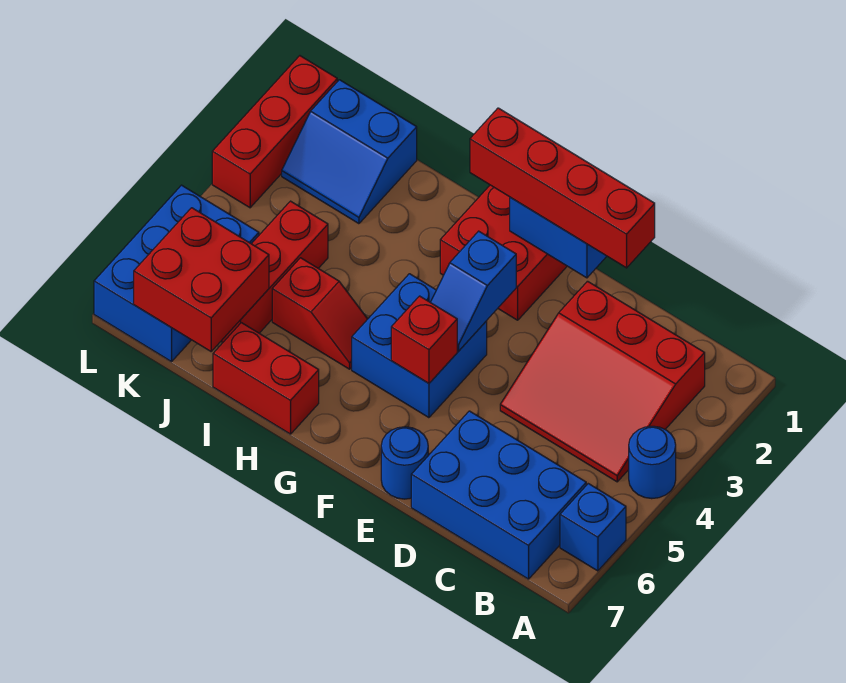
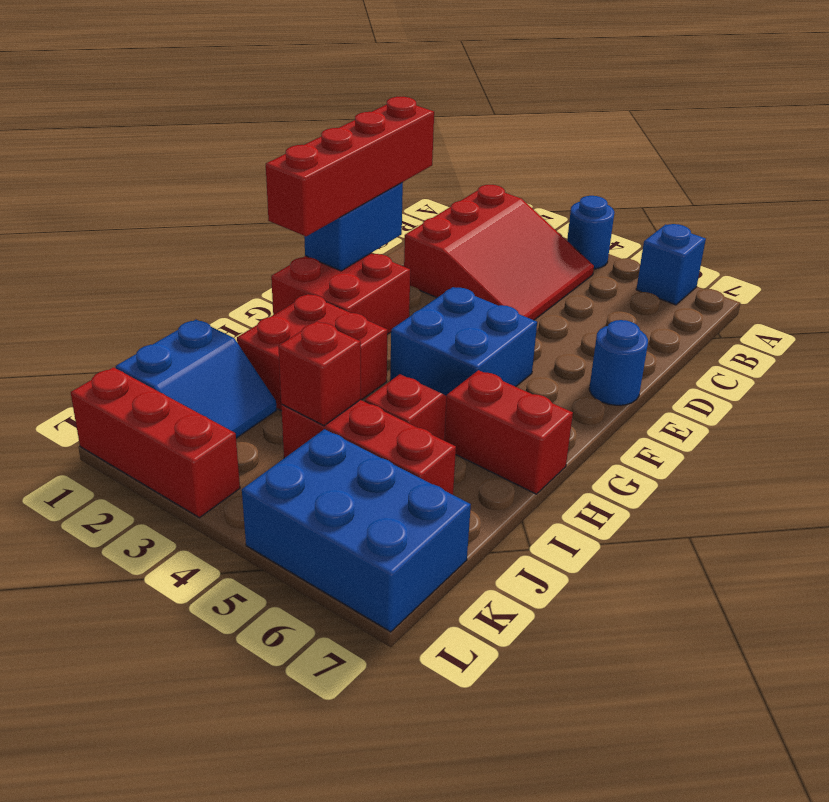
blue brick B6:D7 level 1 -> none
blue slope F3:F4 level 2 top 3 -> none
red brick F5 level 2 -> red brick J4 level 2
red brick H7:I7 level 1 -> red brick H6:H7 level 1
red brick J6:K7 level 2 -> red brick H2:I3 level 1

